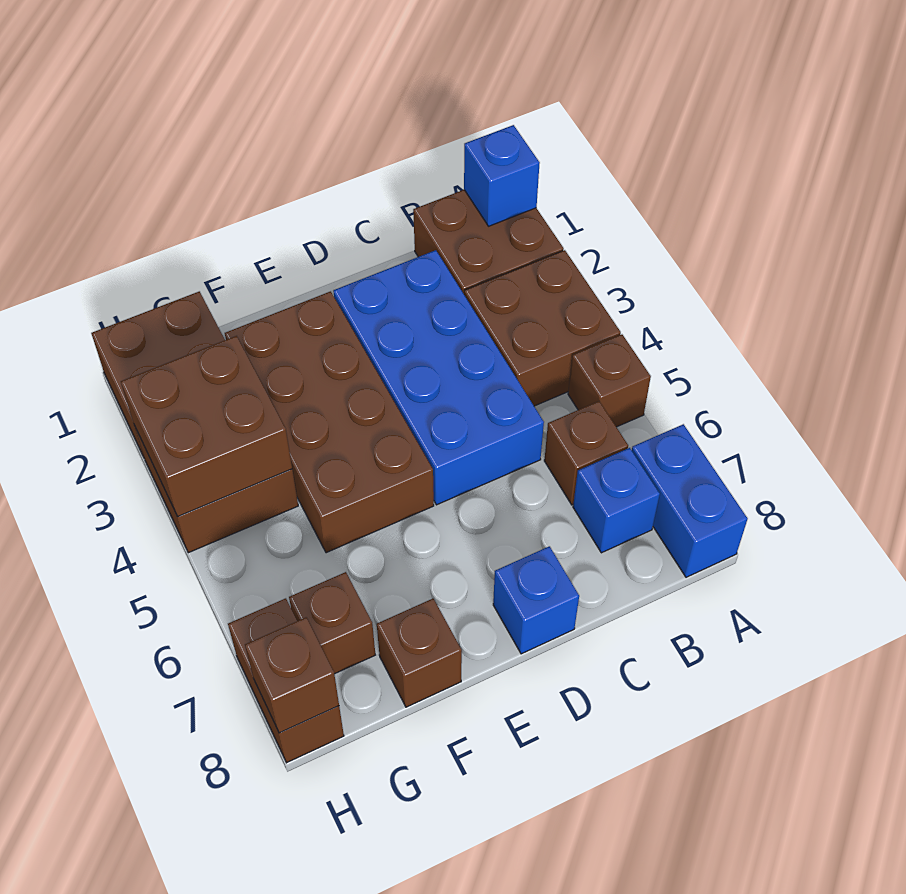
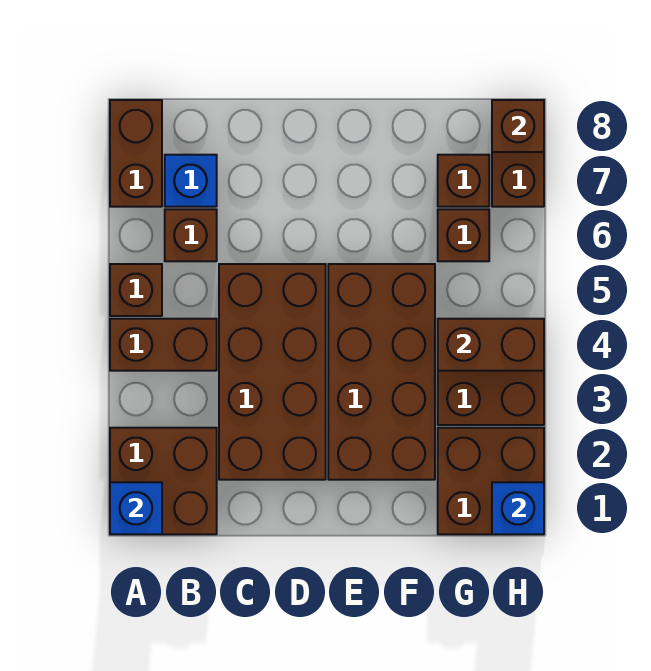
brown brick A3:B4 level 1 -> brown brick A4:B4 level 1
blue brick A7:A8 level 1 -> brown brick A7:A8 level 1
blue brick C2:D5 level 1 -> brown brick C2:D5 level 1
blue brick D8 level 1 -> blue brick H1 level 2
brown brick F8 level 1 -> brown brick G6 level 1
brown brick G3:H4 level 2 -> brown brick G4:H4 level 2

